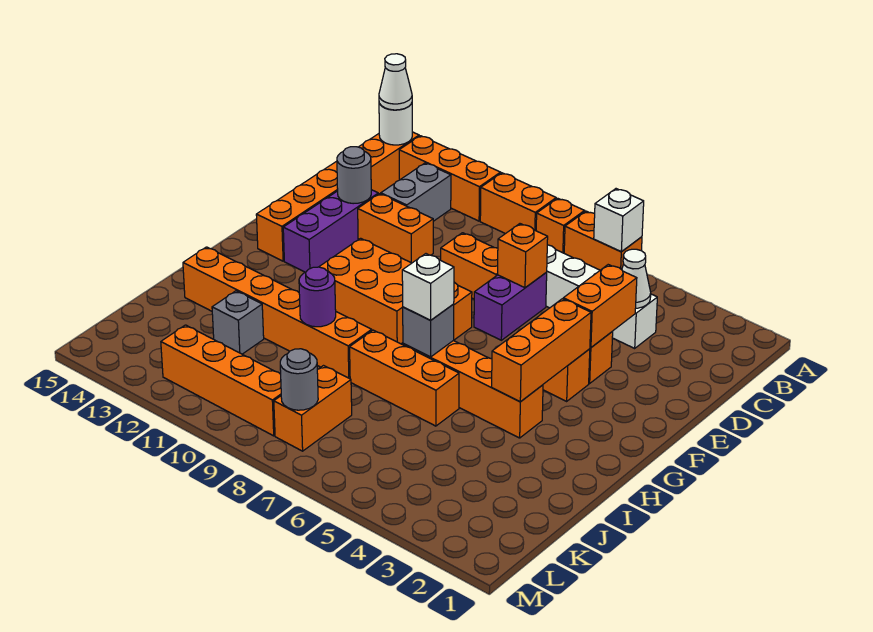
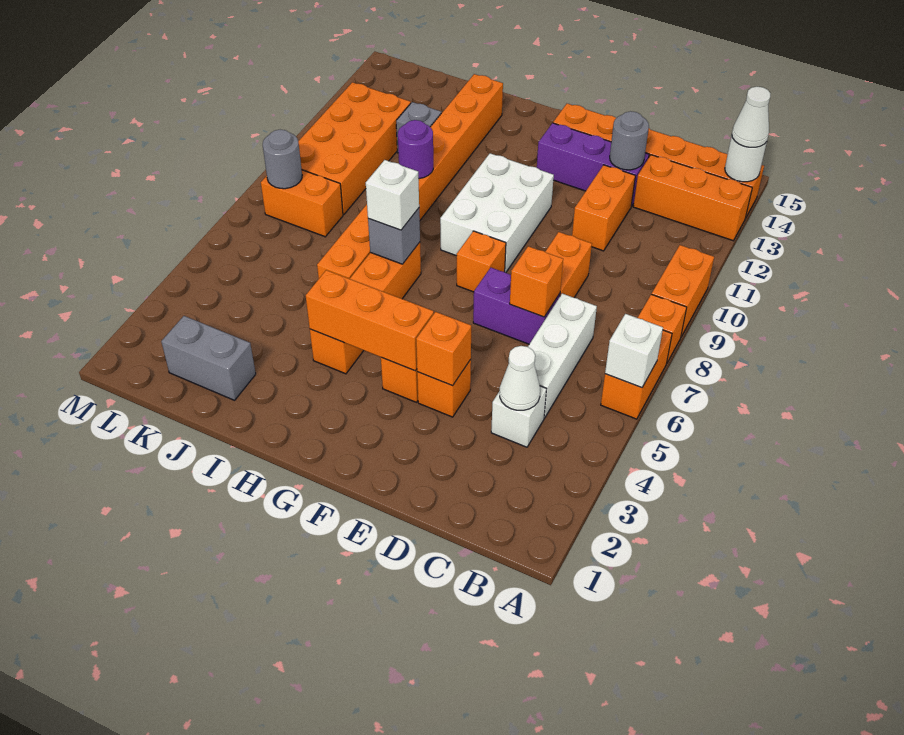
orange brick A11:A13 level 1 -> orange brick A13:C13 level 1
grey brick B12:C12 level 1 -> grey brick J2:K2 level 1
orange brick D4:E4 level 2 -> orange brick E4 level 2
orange brick F9:G11 level 1 -> white brick F9:G11 level 1
orange brick L9:L12 level 1 -> orange brick K9:L12 level 1

